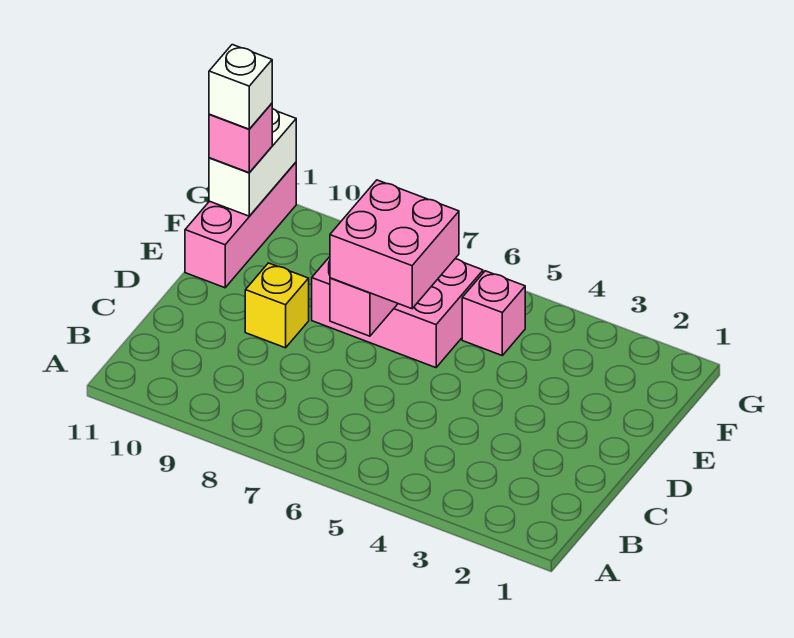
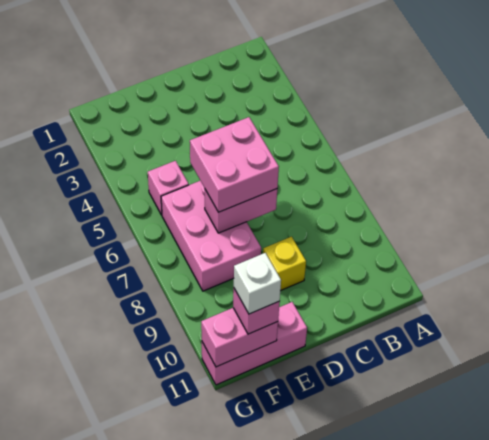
white brick F11:G11 level 2 -> pink brick F11:G11 level 2

